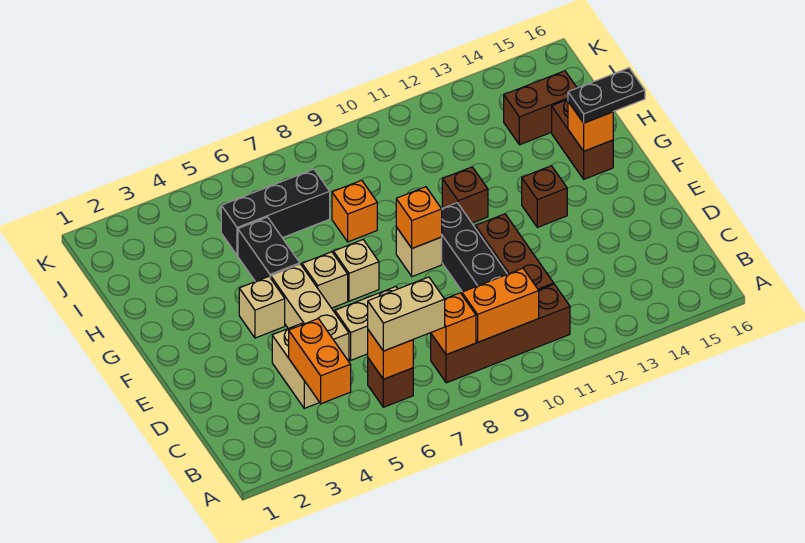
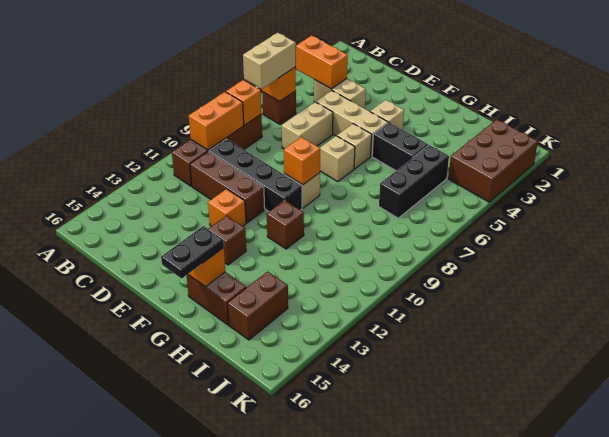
orange brick H8 level 1 -> orange brick E12 level 1
none -> brown brick J2:K4 level 1

